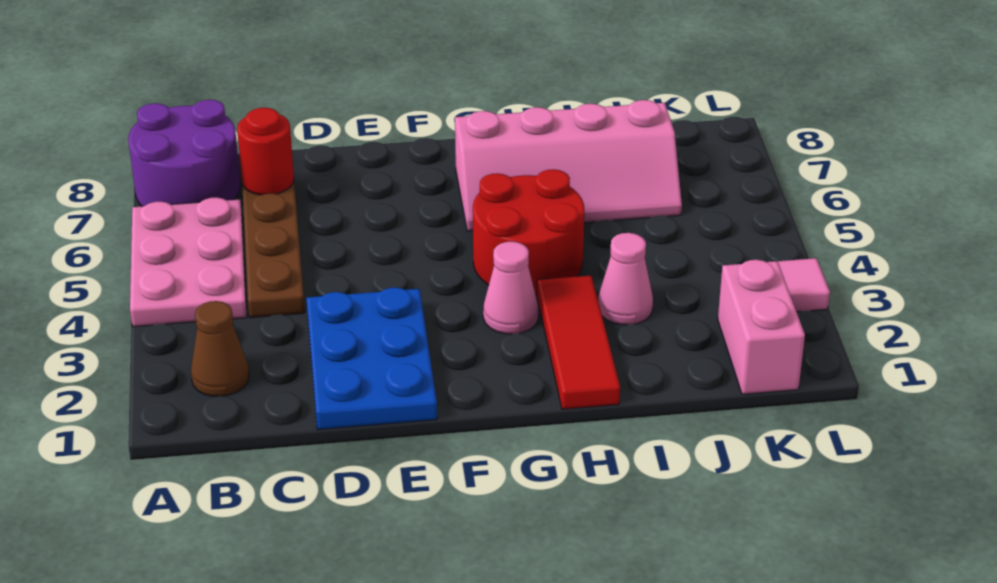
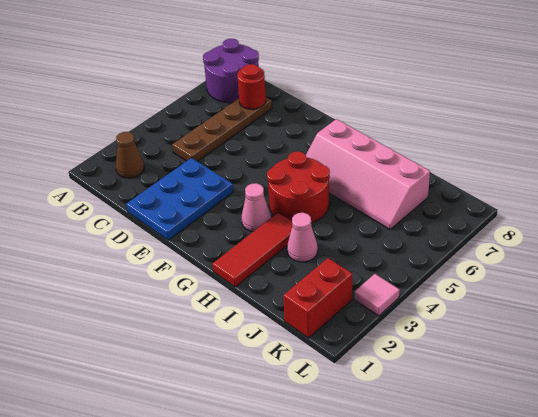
pink plate A4:B6 level 1 -> none
pink brick K1:K2 level 1 -> red brick K1:K2 level 1

